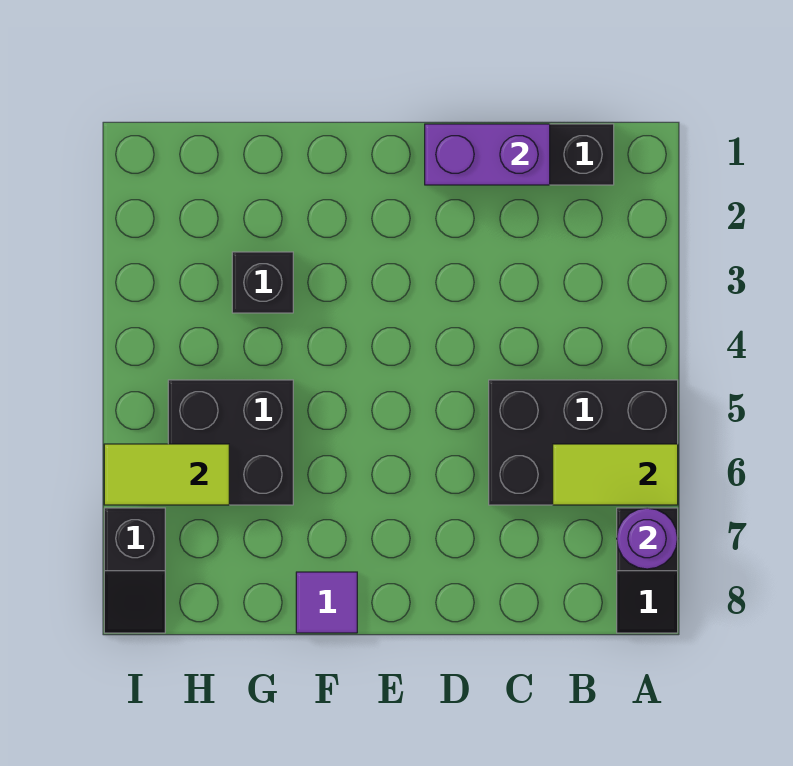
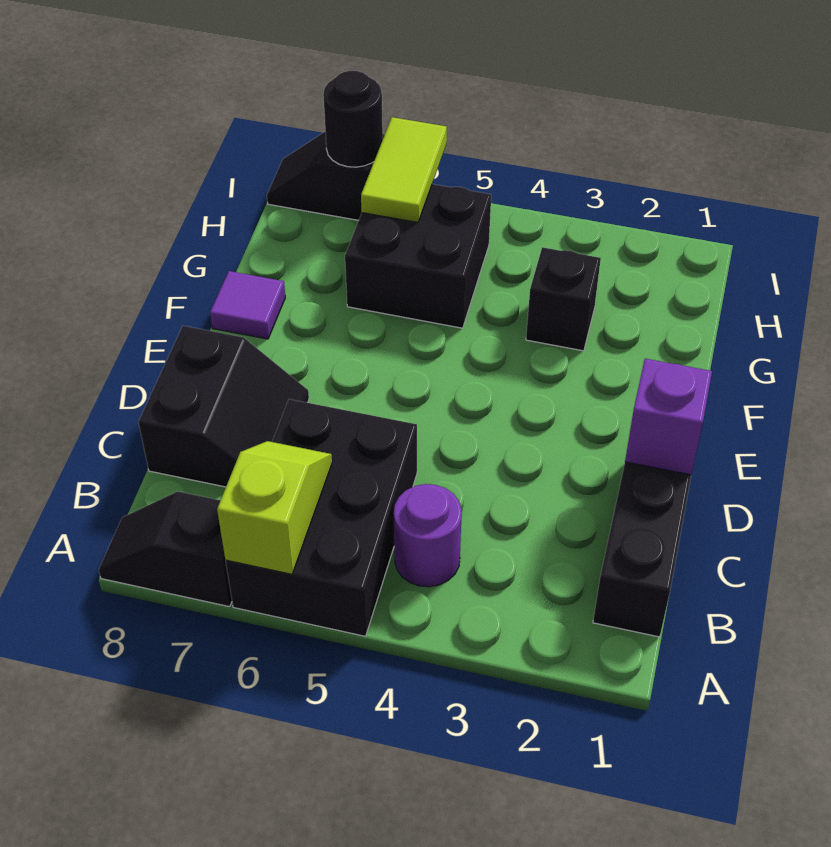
lime tile A6:B6 level 2 -> lime slope A6:B6 level 2 top A
purple round brick A7 level 2 -> purple round brick B4 level 1
purple brick C1:D1 level 2 -> purple brick D1 level 2
none -> black slope C7:D8 level 1 top 8
none -> black round brick I7 level 2

